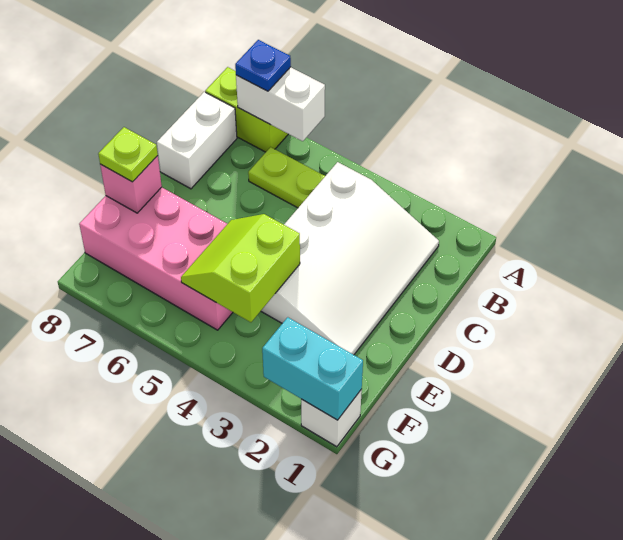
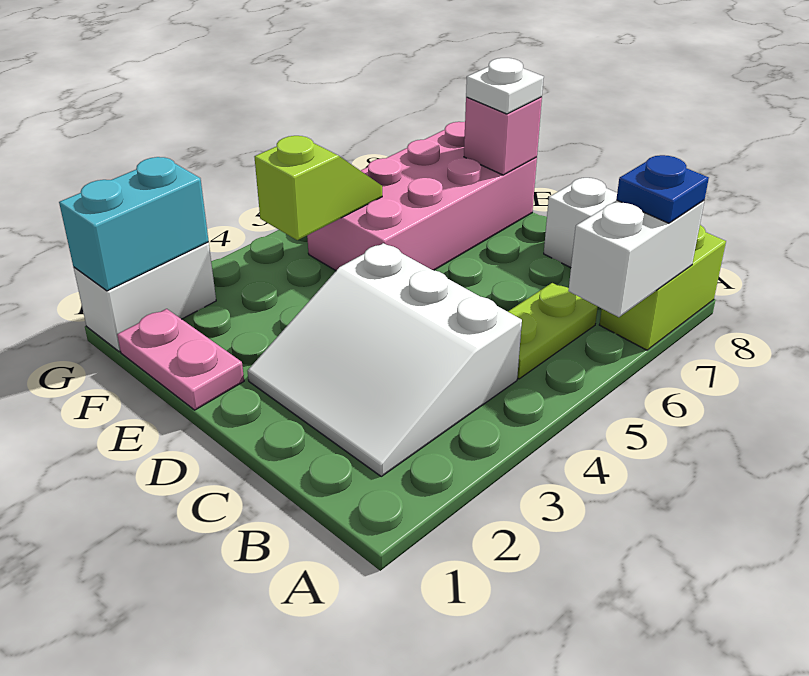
white slope B2:E4 level 1 top 4 -> white slope B2:D4 level 1 top 4
none -> pink plate E1:F1 level 1
lime slope E4:F5 level 2 top 4 -> lime slope F4:F5 level 2 top 4
lime plate E8 level 3 -> white plate E8 level 3
white brick G1 level 1 -> white brick G1:G2 level 1

